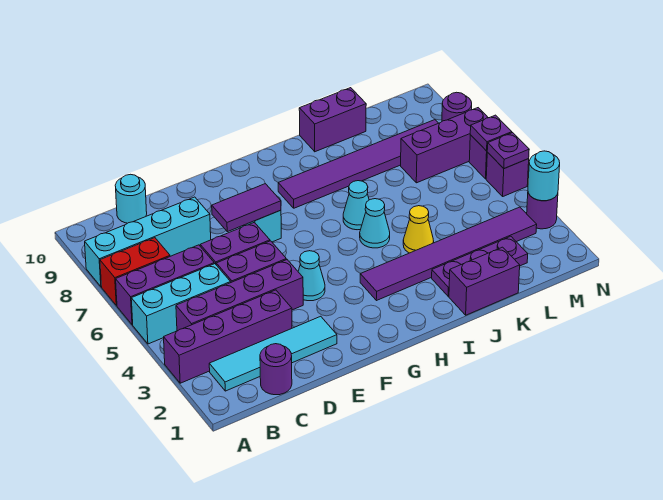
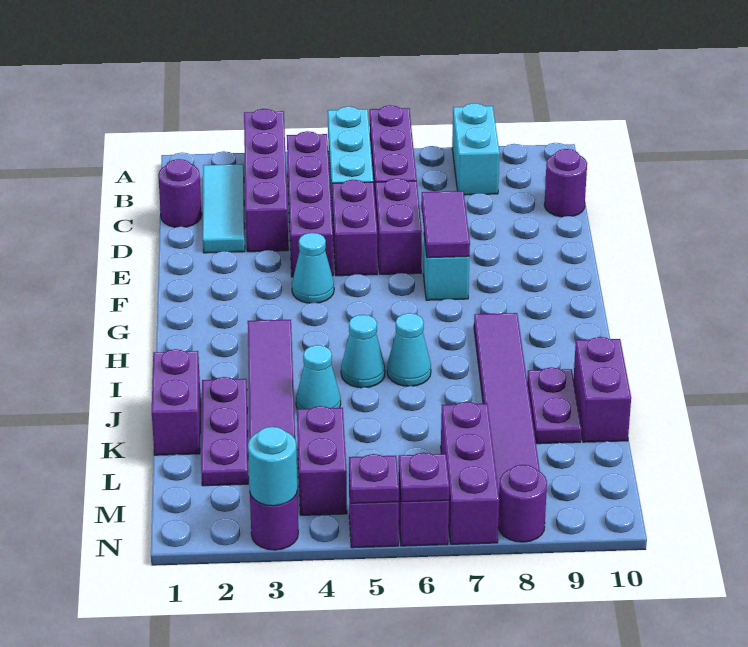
red brick A7:B7 level 1 -> none
cyan brick A8:D8 level 1 -> cyan brick A8:B8 level 1
cyan tile B2:E2 level 1 -> cyan tile B2:D2 level 1
cyan round brick C10 level 1 -> purple round brick C10 level 1
yellow cone J4 level 1 -> cyan cone J4 level 1
none -> purple plate J9:K9 level 1
none -> purple brick L4:M4 level 1

